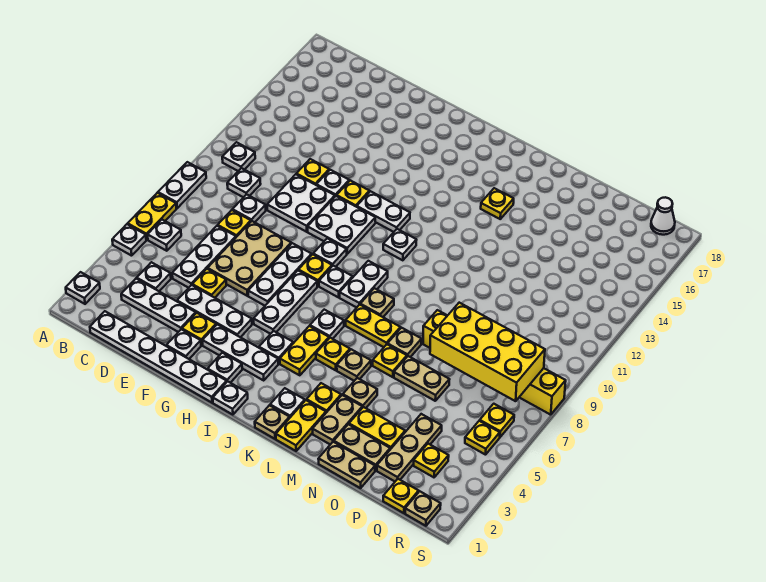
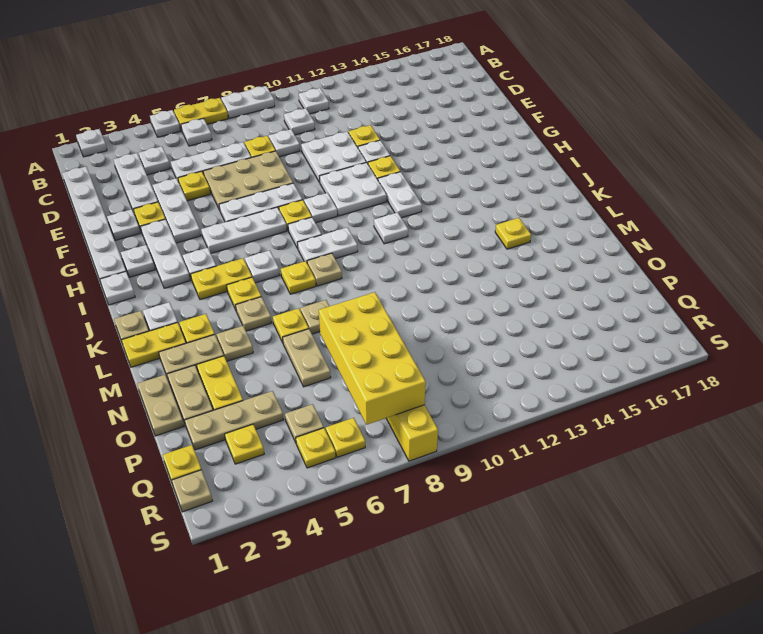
yellow plate K7:L7 level 1 -> yellow plate K7 level 1
none -> tan plate Q5 level 1
white cone R18 level 1 -> none

